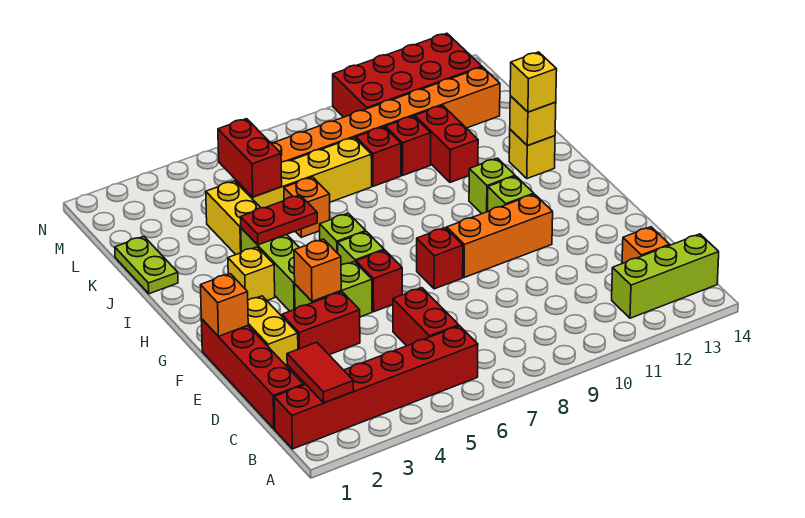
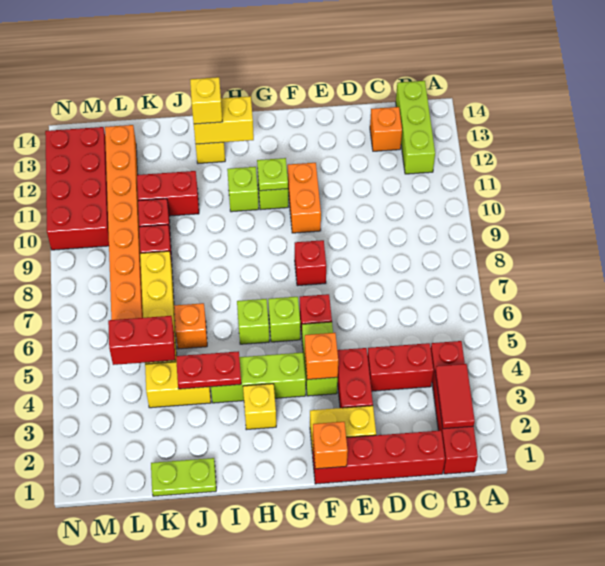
red brick B1:B6 level 1 -> red brick B1:B4 level 1
red tile B2:C2 level 2 -> red tile B2:B3 level 2
red brick C6:D6 level 1 -> red brick C4:D4 level 1
orange brick F9:F11 level 1 -> orange brick F10:F11 level 1
none -> lime plate G11 level 2
red plate I4:I5 level 2 -> red plate I4:J4 level 2
yellow brick I13 level 2 -> yellow brick H13:I13 level 2

